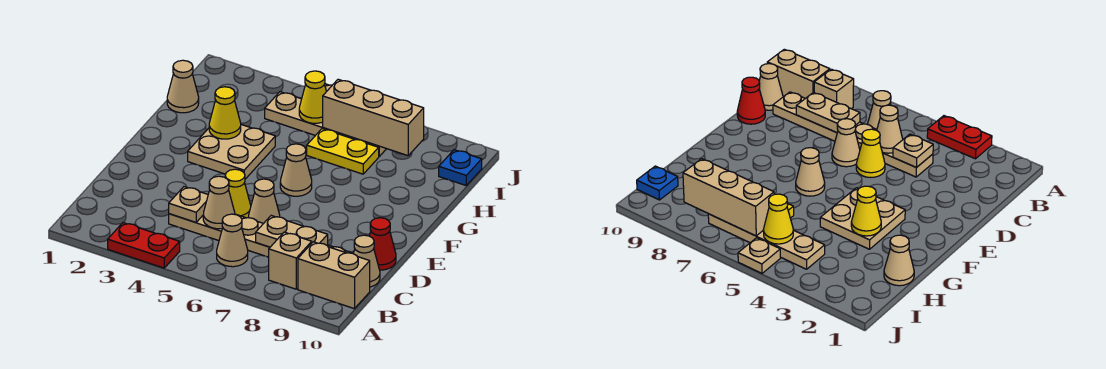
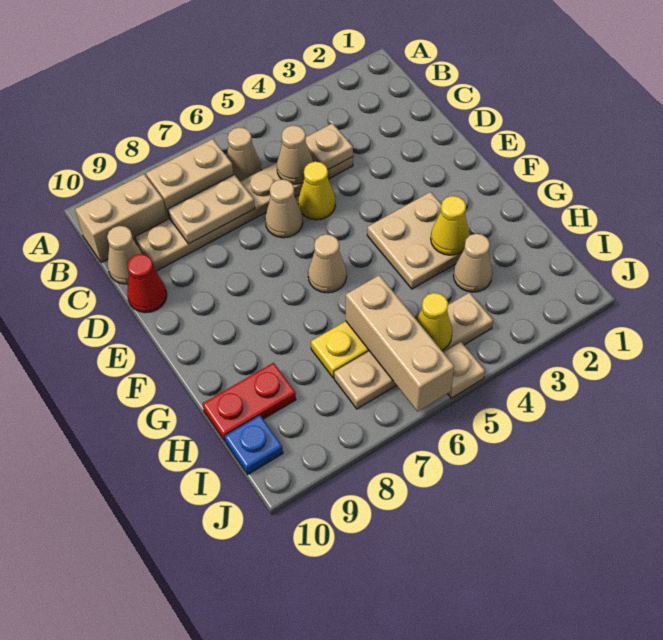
red plate A3:A4 level 1 -> red plate H9:H10 level 1
tan brick B8 level 1 -> tan brick B7:B8 level 1
tan cone H1 level 1 -> tan cone H3 level 1
tan brick I6:I8 level 2 -> tan brick H6:J6 level 2

